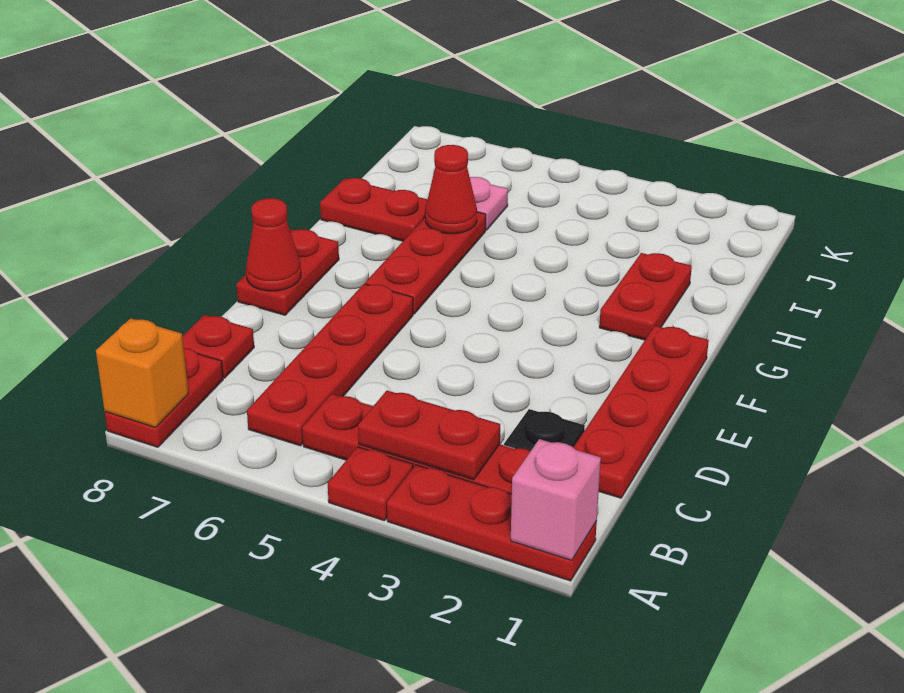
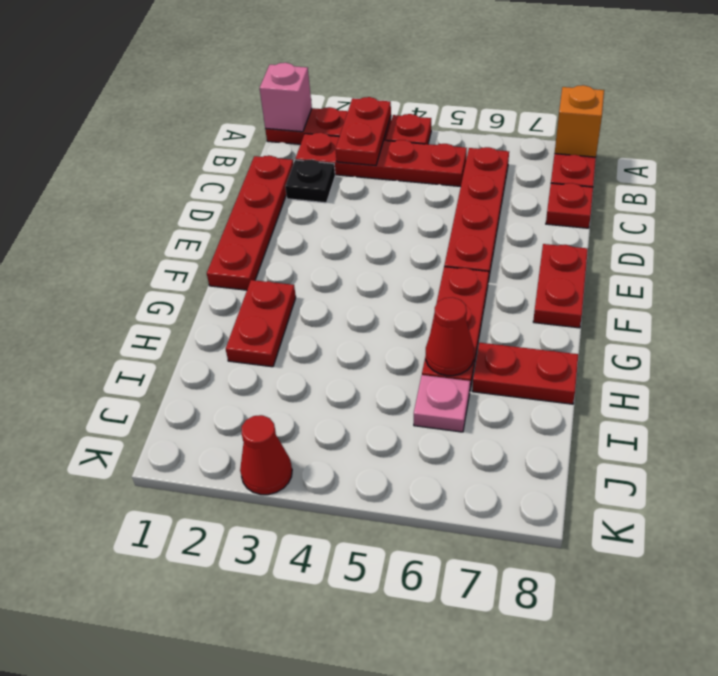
red plate B3:B4 level 2 -> red plate A3:B3 level 2
red cone E8 level 2 -> red cone K3 level 1

